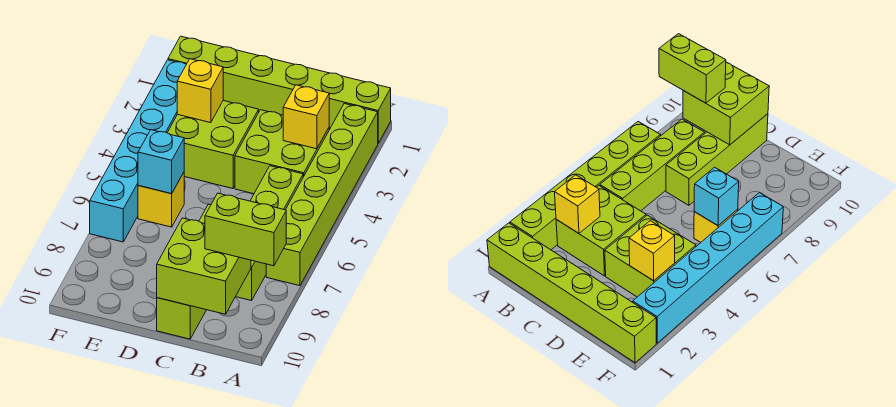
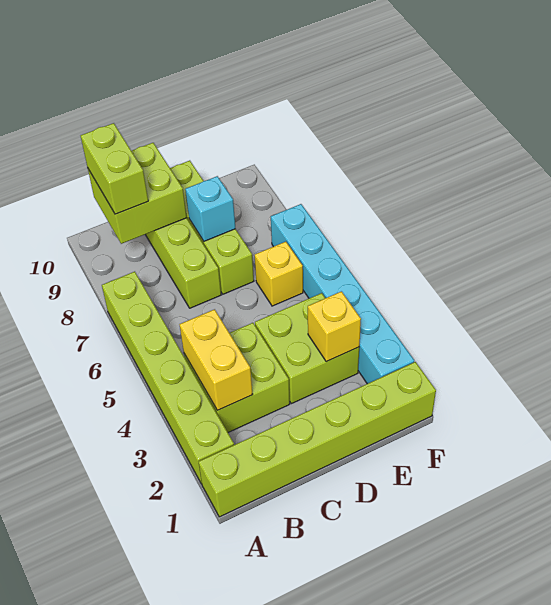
lime brick A9:B9 level 3 -> lime brick B9:B10 level 3
yellow brick B3 level 2 -> yellow brick B3:B4 level 2
lime brick B5:B8 level 1 -> lime brick D7:D10 level 1
cyan brick E6 level 2 -> cyan brick D8 level 2

